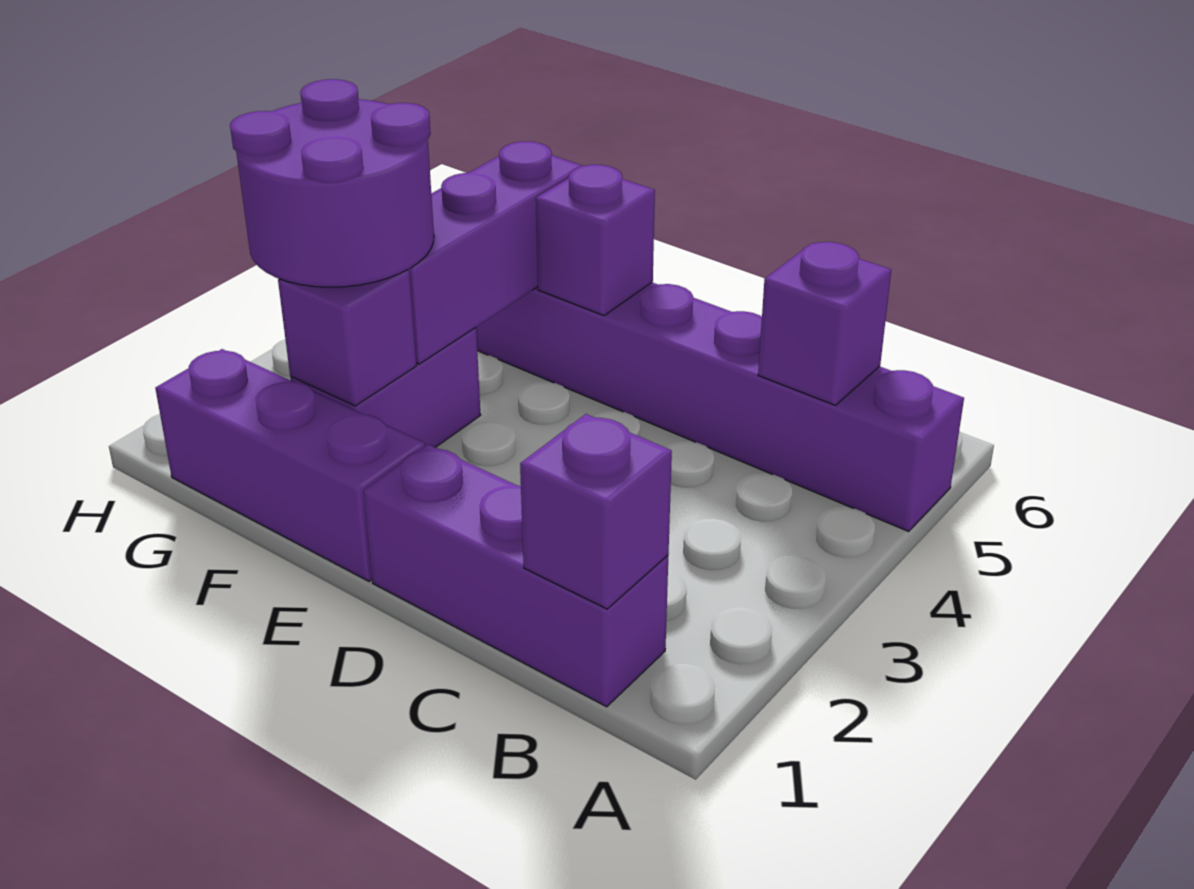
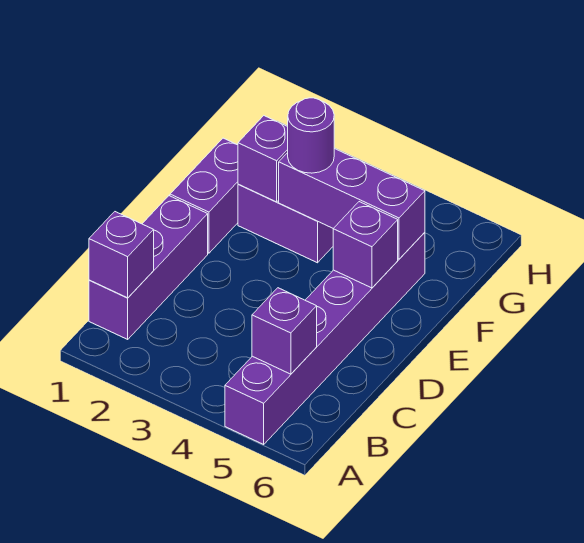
purple brick E1:G1 level 1 -> purple brick E1:F1 level 1
purple round brick F2:G3 level 3 -> purple round brick F3 level 3

